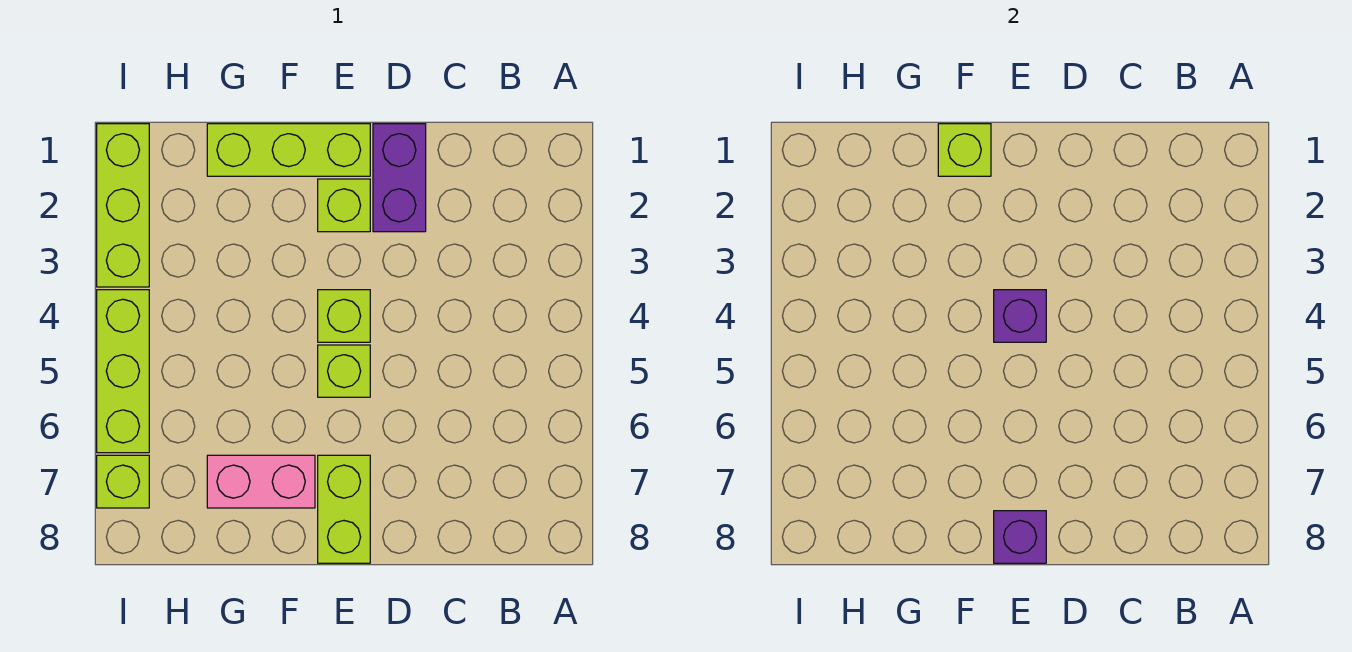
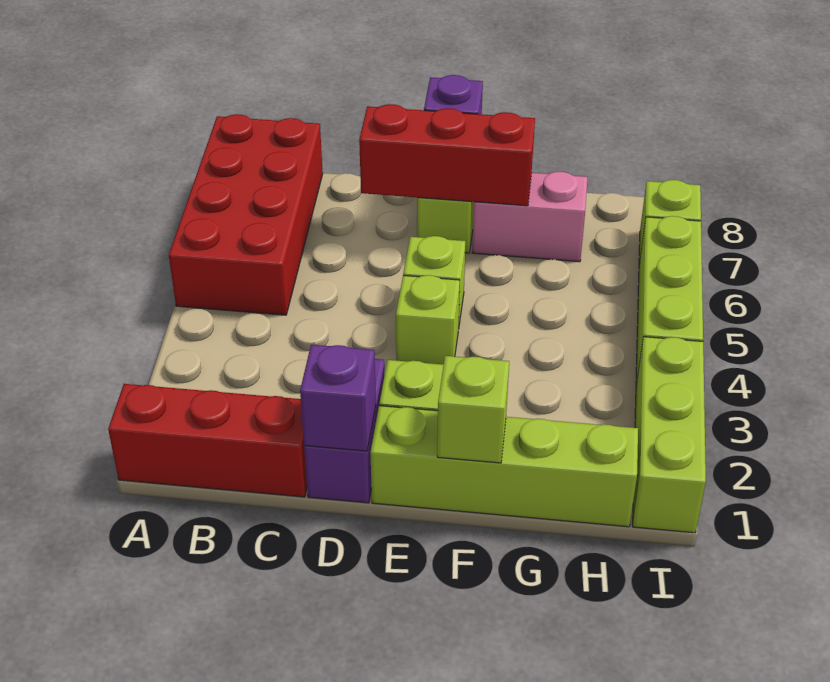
none -> red brick A1:C1 level 1
none -> red brick A5:B8 level 1
none -> red brick D7:F7 level 2
lime brick E1:G1 level 1 -> lime brick E1:H1 level 1
purple brick E4 level 2 -> purple brick D1 level 2

